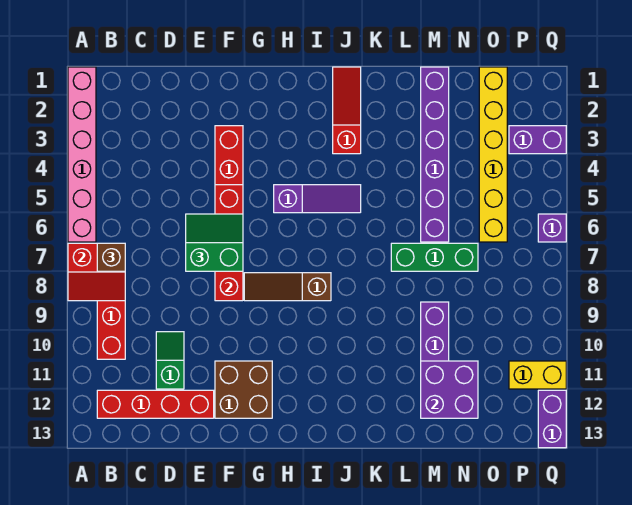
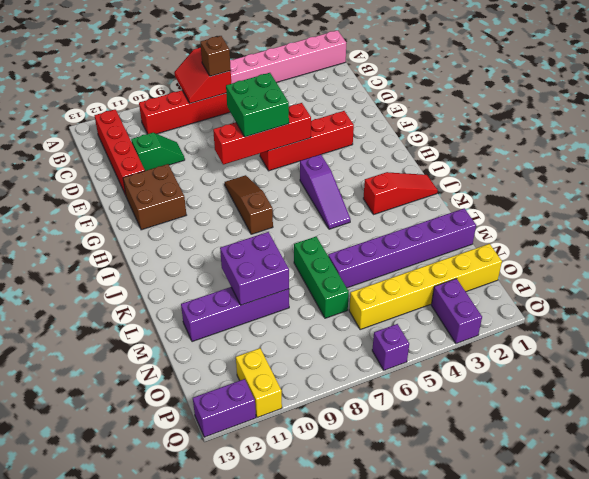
green slope E6:F7 level 3 top 7 -> green brick E6:F7 level 3
purple brick M11:N12 level 2 -> purple brick L9:M10 level 2

